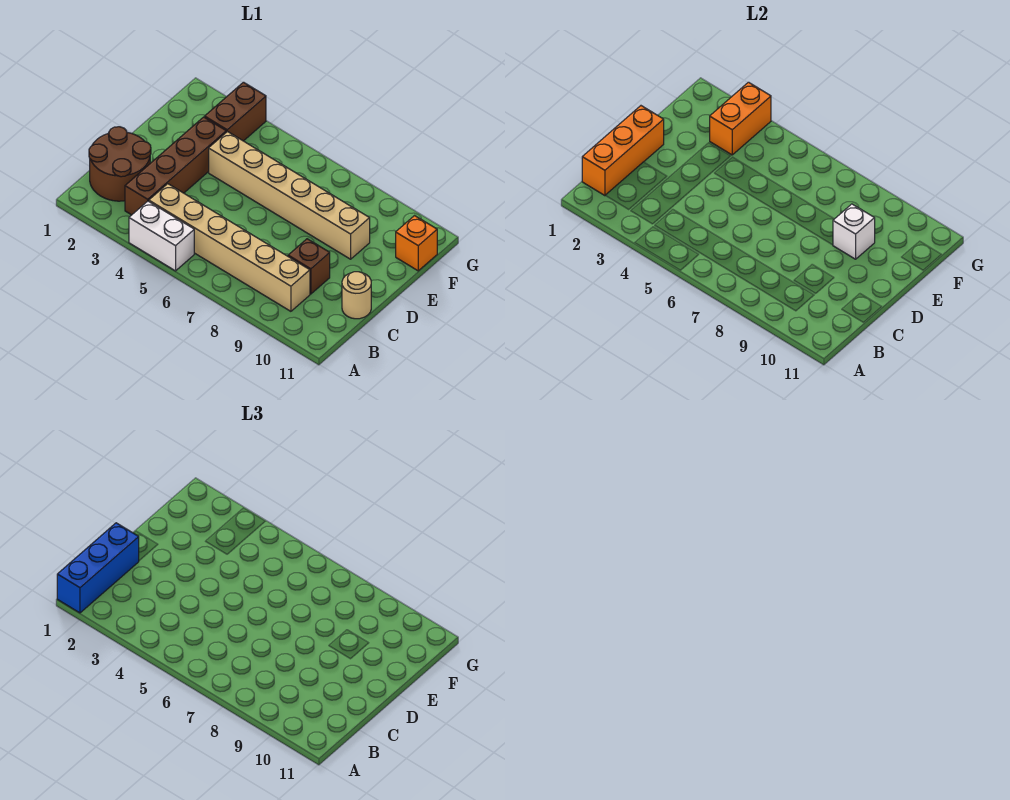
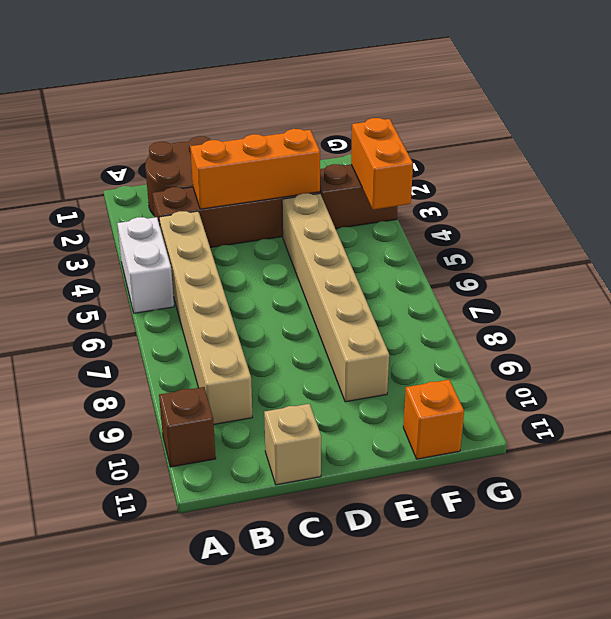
blue brick A1:C1 level 3 -> none
orange brick B1:D1 level 2 -> orange brick C3:E3 level 2
brown brick C9 level 1 -> brown brick A10 level 1
tan round brick C11 level 1 -> tan brick C11 level 1
white brick E9 level 2 -> none
orange brick F3:G3 level 2 -> orange brick G3:G4 level 2

